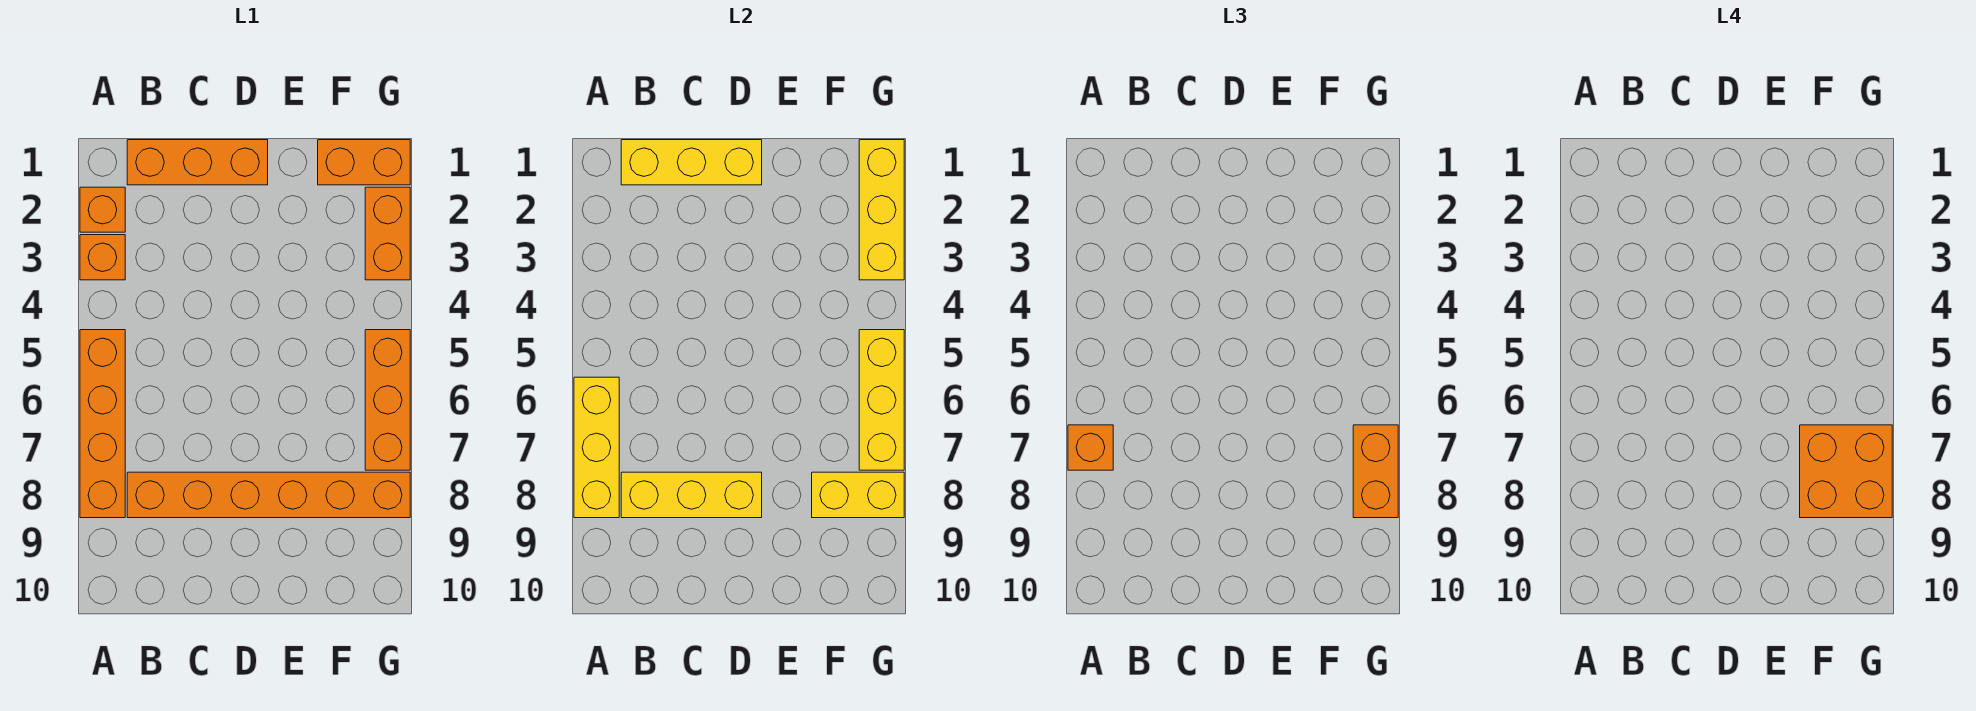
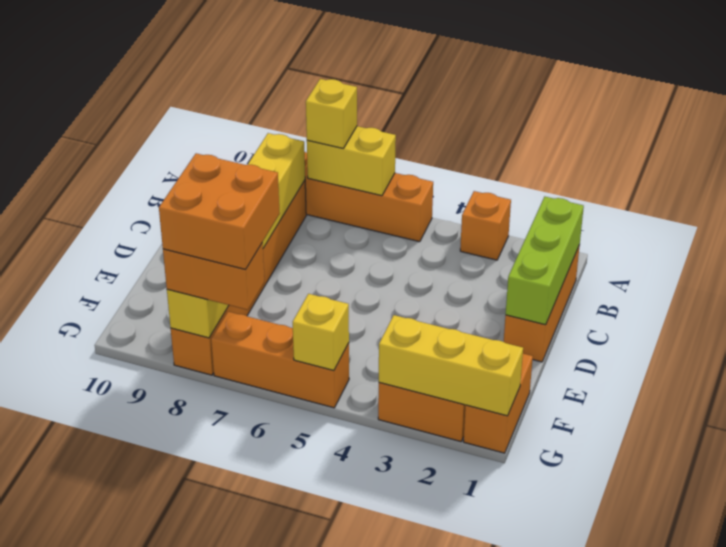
orange brick A2 level 1 -> none
yellow brick A6:A8 level 2 -> yellow brick A6:A7 level 2
orange brick A7 level 3 -> yellow brick A7 level 3
yellow brick B1:D1 level 2 -> lime brick B1:D1 level 2
yellow brick G5:G7 level 2 -> yellow brick G5 level 2

